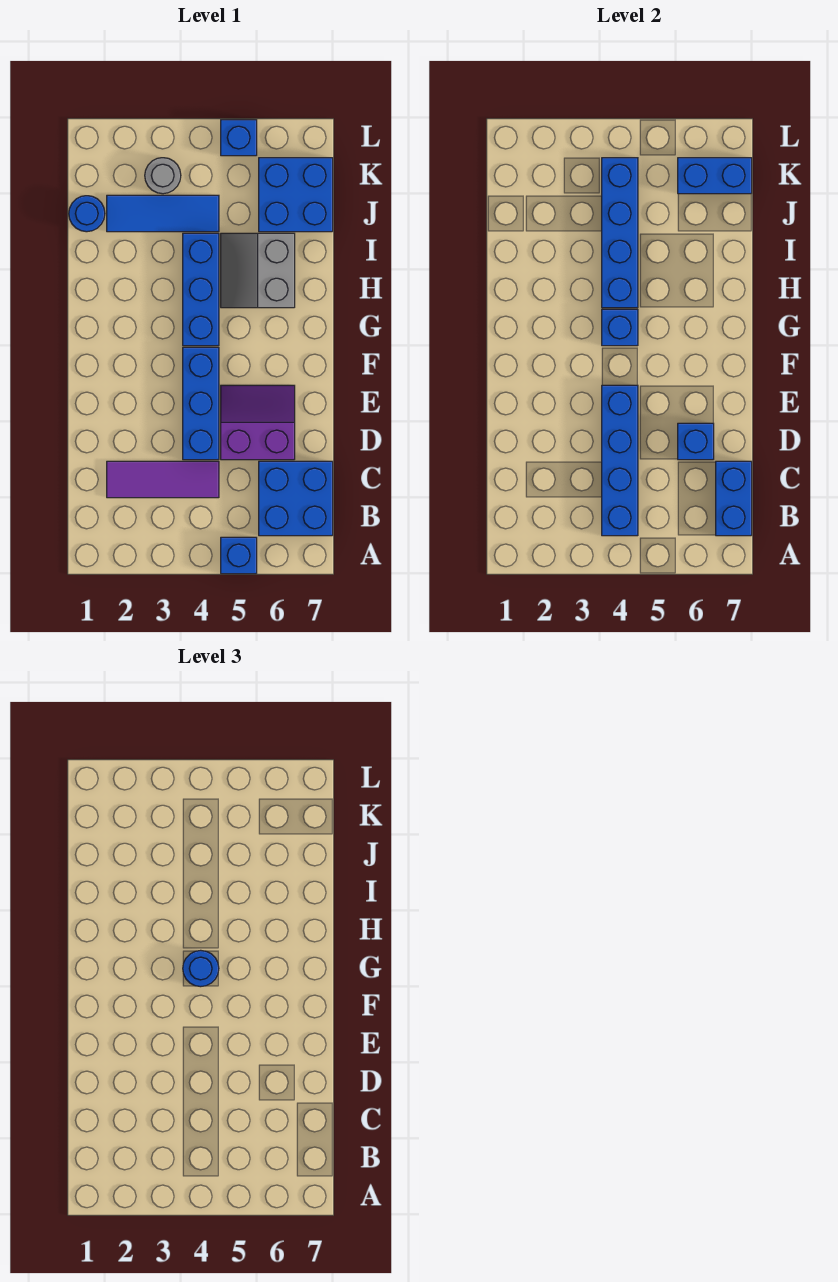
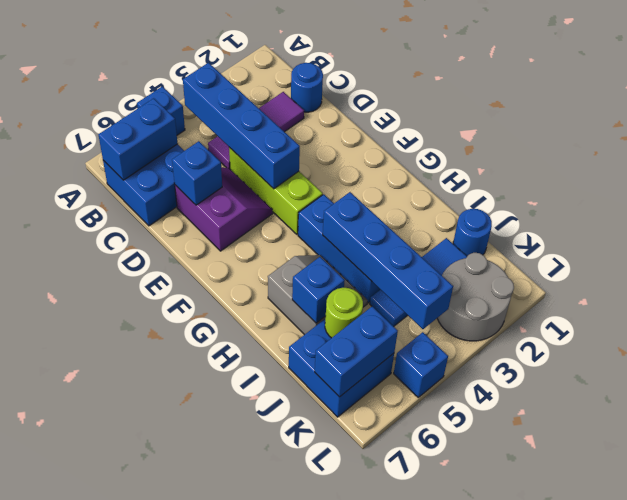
blue brick B7:C7 level 2 -> blue brick B6:B7 level 2
blue brick D4:F4 level 1 -> lime brick D4:F4 level 1
purple slope D5:E6 level 1 top D -> purple slope D5:E6 level 1 top 6
blue brick G4 level 2 -> blue brick I6 level 2
blue round brick G4 level 3 -> blue round brick C1 level 1
none -> lime round brick J6 level 2
grey round brick K3 level 1 -> grey round brick K2:L3 level 1

